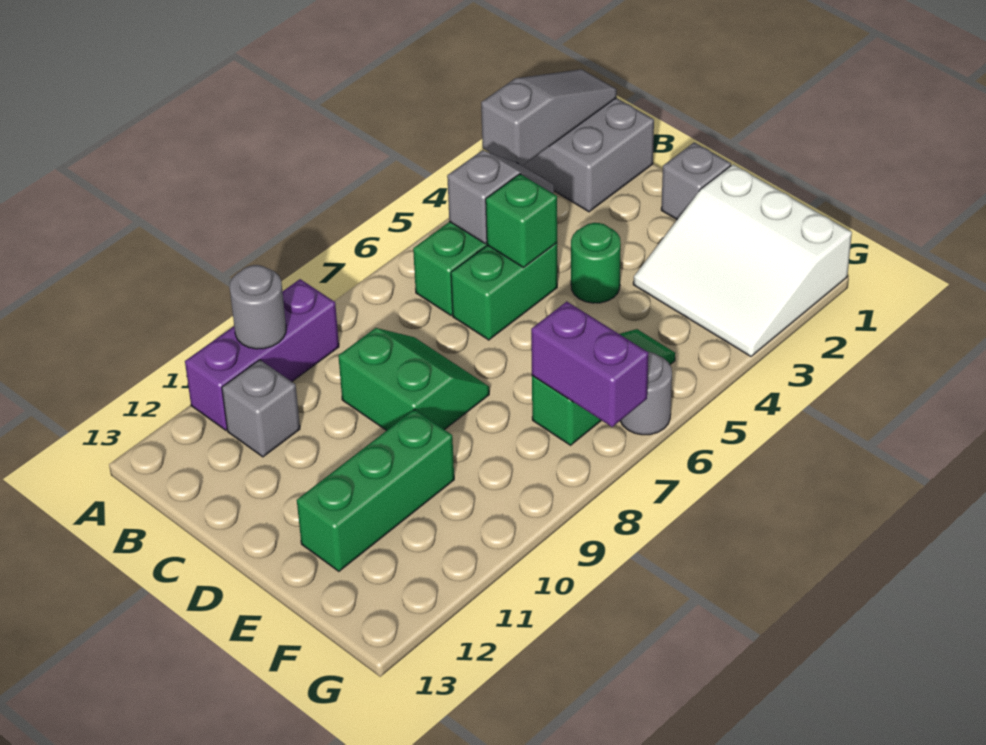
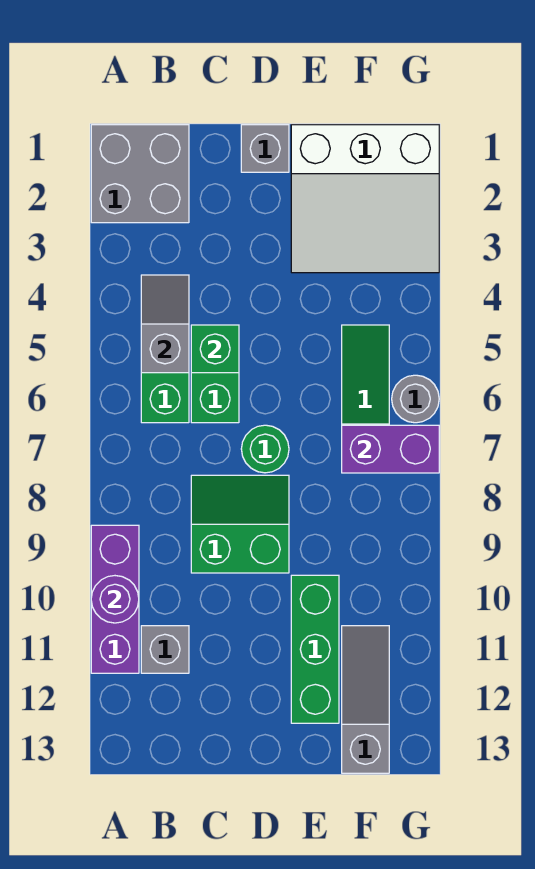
grey slope A1:A3 level 2 top 3 -> grey slope F11:F13 level 1 top 13
grey round brick A10 level 2 -> purple round brick A10 level 2
green round brick D4 level 1 -> green round brick D7 level 1

